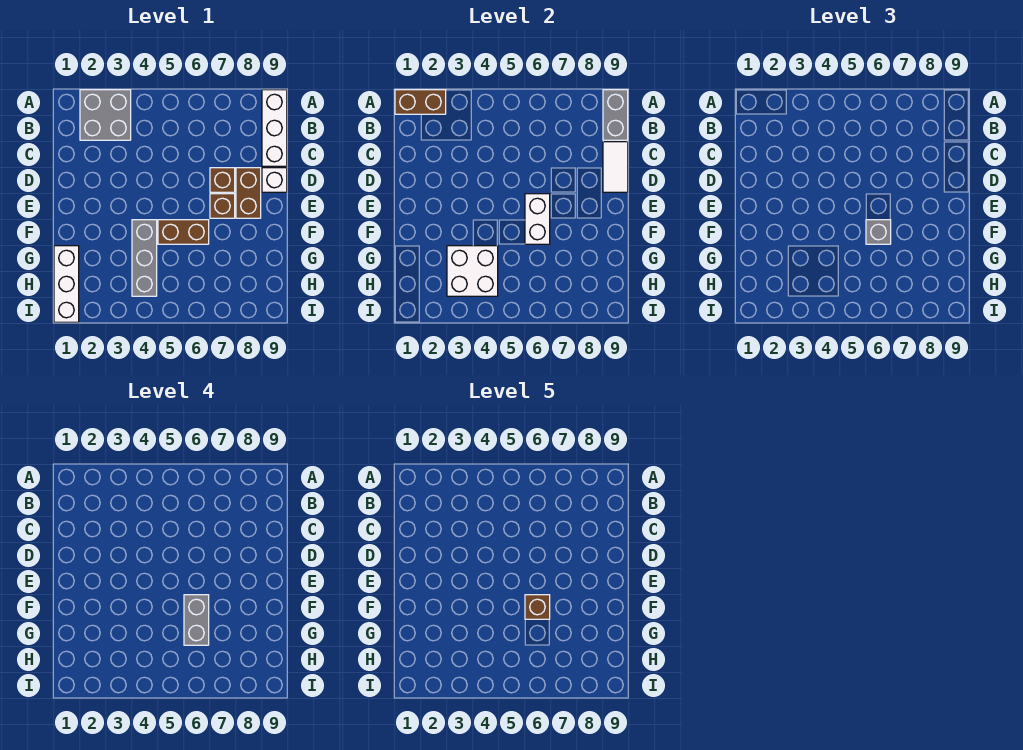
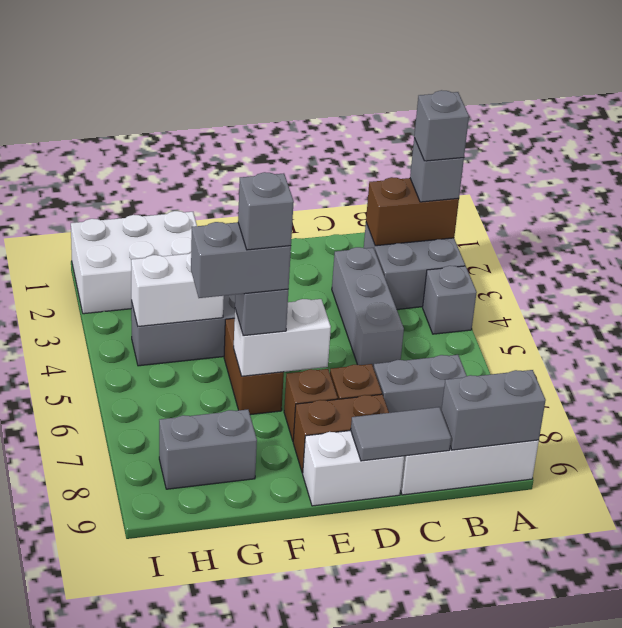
brown brick A1:A2 level 2 -> brown brick A2:B2 level 2
none -> grey brick A2 level 3
none -> grey brick A2 level 4
none -> grey brick A4 level 1
none -> grey brick B7:C7 level 1
none -> grey brick C3:C5 level 1
white tile C9:D9 level 2 -> grey tile C9:D9 level 2
white brick D9 level 1 -> white brick D9:E9 level 1
brown brick F6 level 5 -> grey brick F6 level 5
white brick G1:I1 level 1 -> white brick G1:I2 level 1
white brick G3:H4 level 2 -> white brick G4:H4 level 2
none -> grey brick G8:H8 level 1

